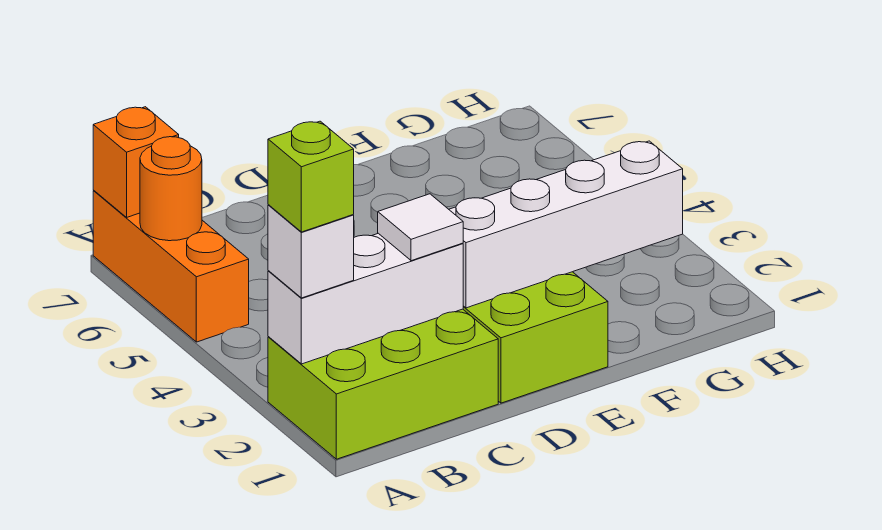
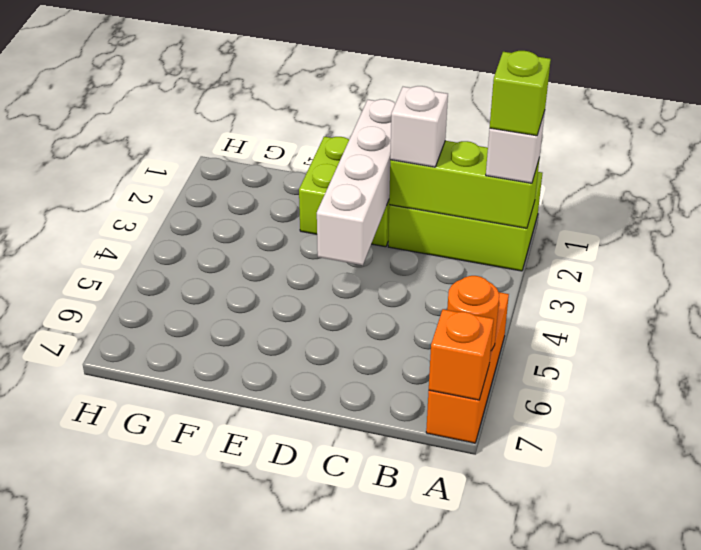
white brick A2:C2 level 2 -> lime brick A2:C2 level 2
white tile C2 level 3 -> white brick C2 level 3
white brick D2:G2 level 2 -> white brick D1:D4 level 2

